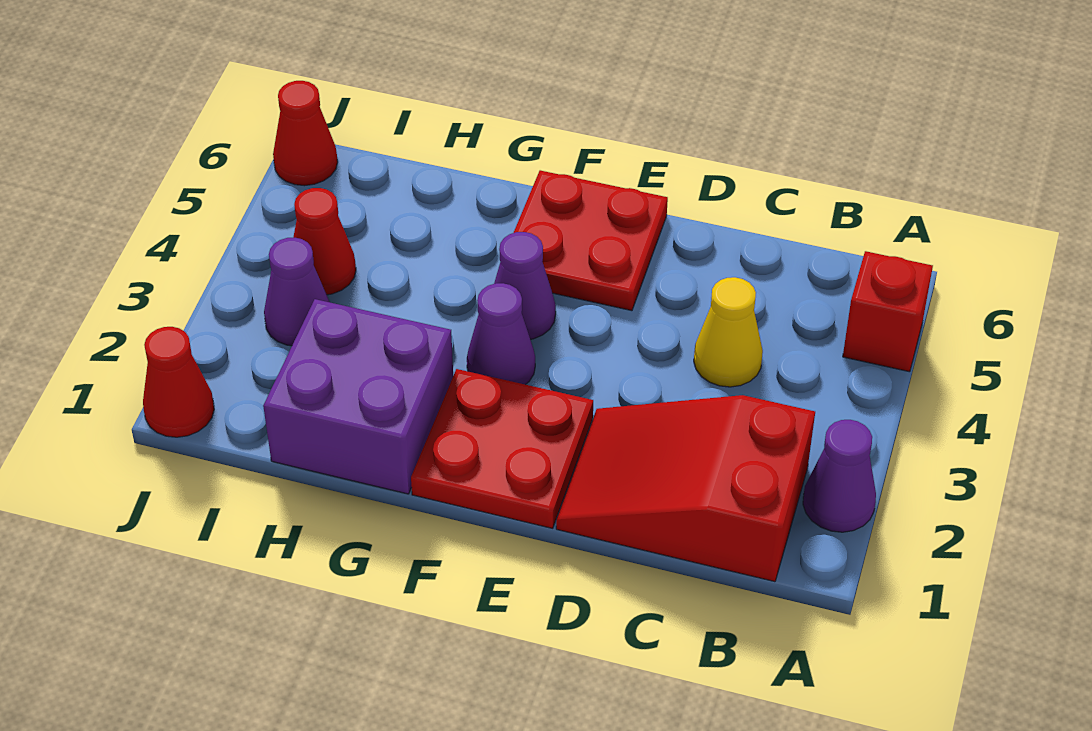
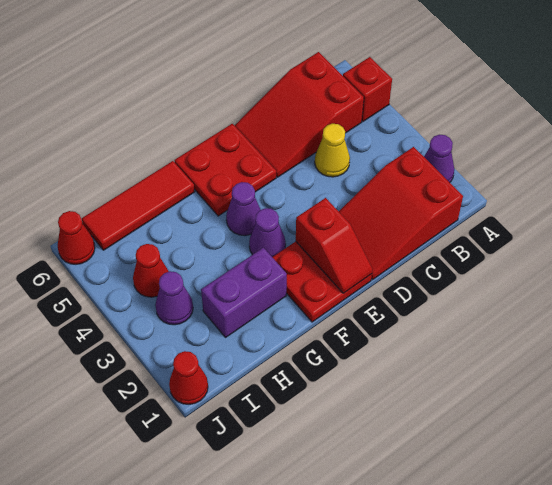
none -> red slope B5:D6 level 1 top B
none -> red slope E1:E2 level 2 top 2
purple brick G1:H2 level 1 -> purple brick G2:H2 level 1
none -> red tile G6:I6 level 1

